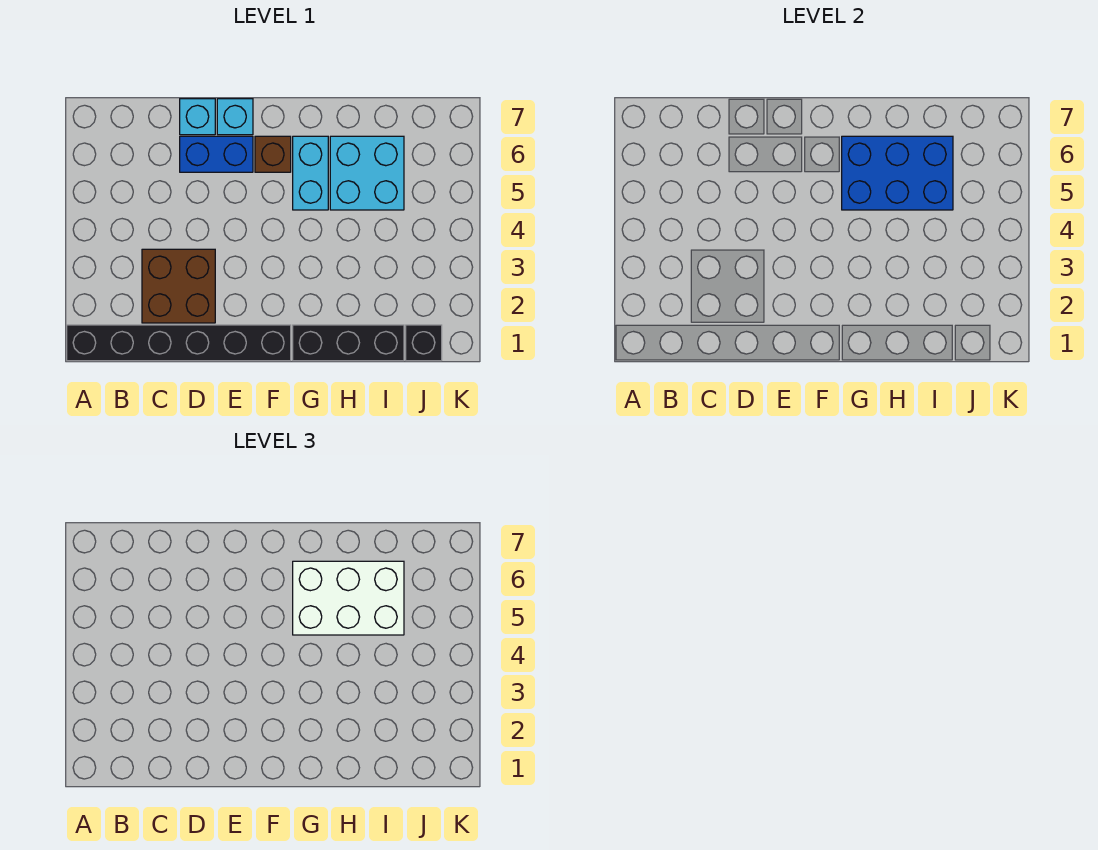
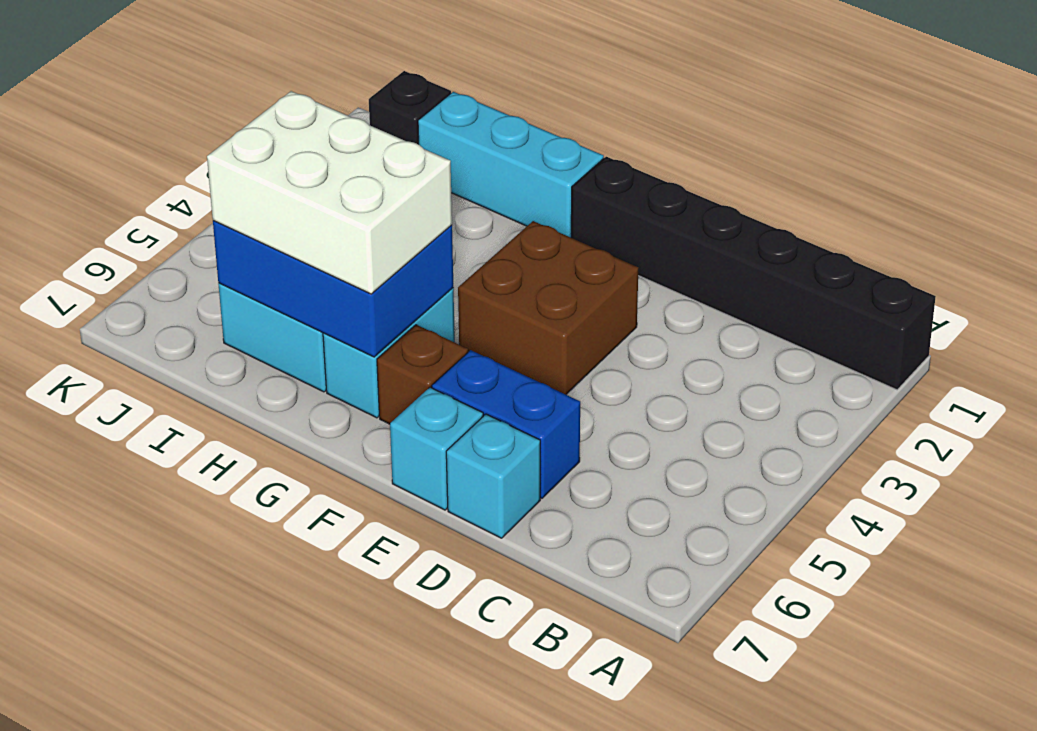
brown brick C2:D3 level 1 -> brown brick E3:F4 level 1
black brick G1:I1 level 1 -> cyan brick G1:I1 level 1

